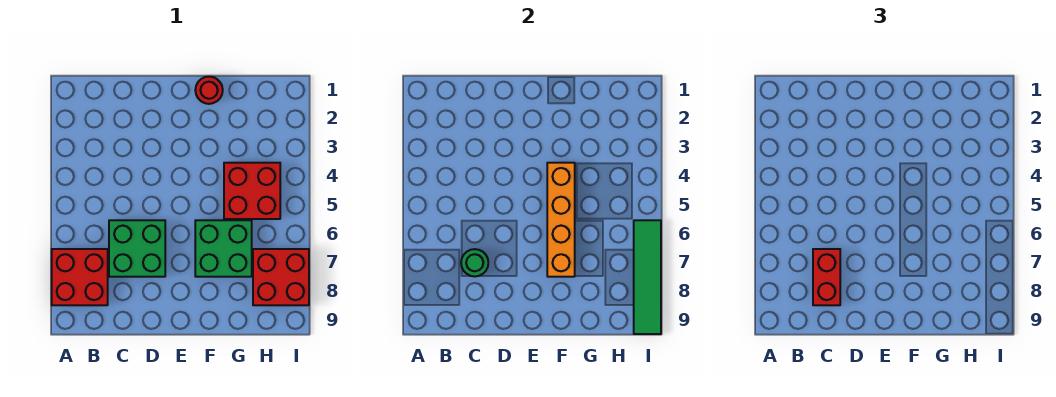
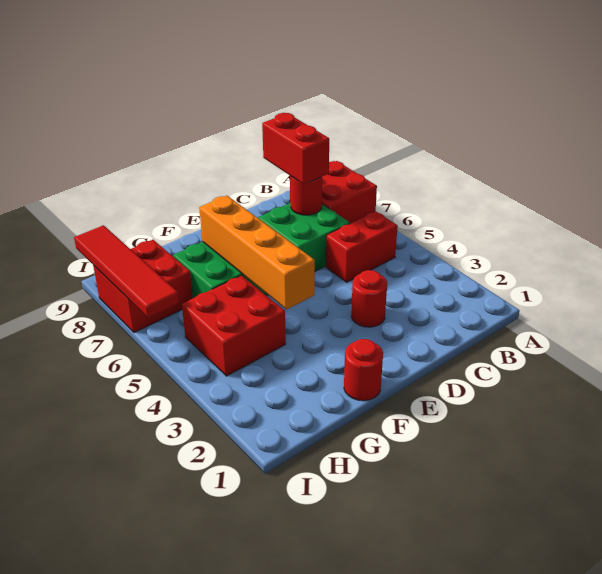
none -> red brick B5:C5 level 1
green round brick C7 level 2 -> red round brick C7 level 2
none -> red round brick D3 level 1
green tile I6:I9 level 2 -> red tile I6:I9 level 2

